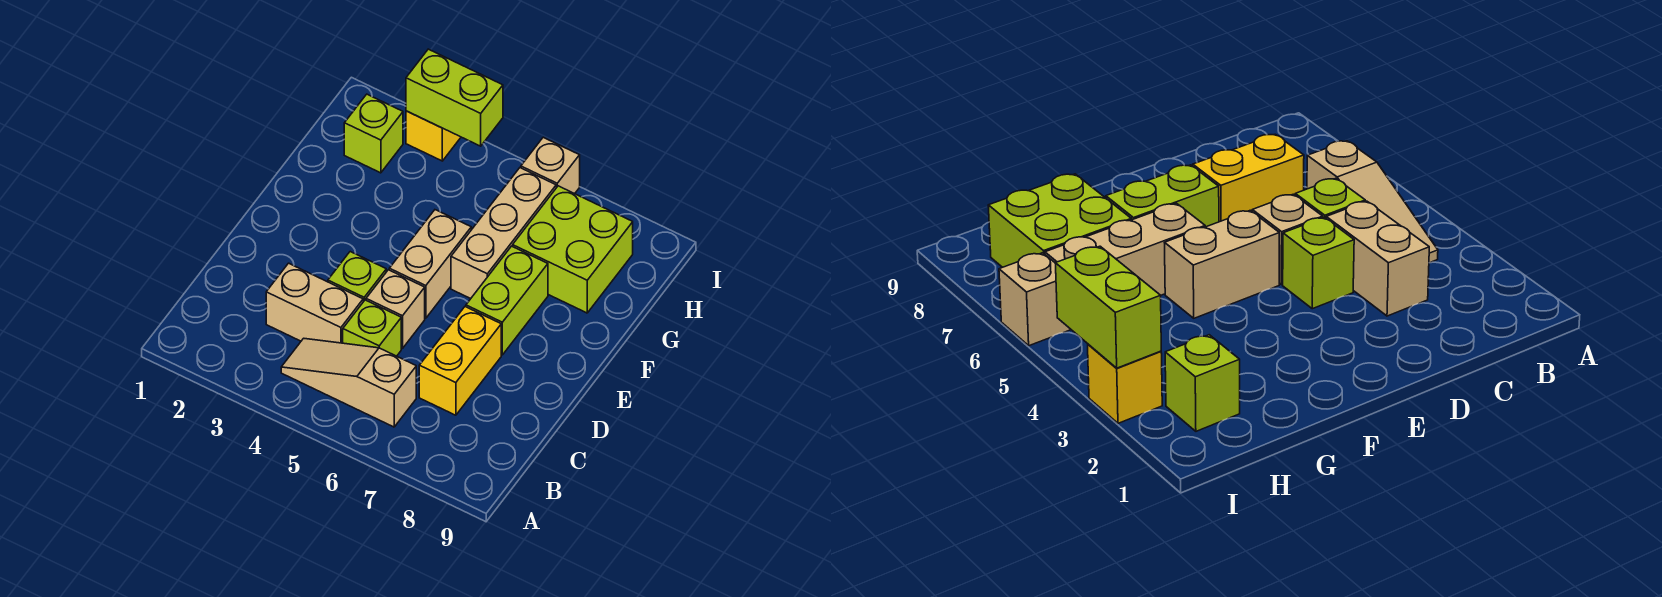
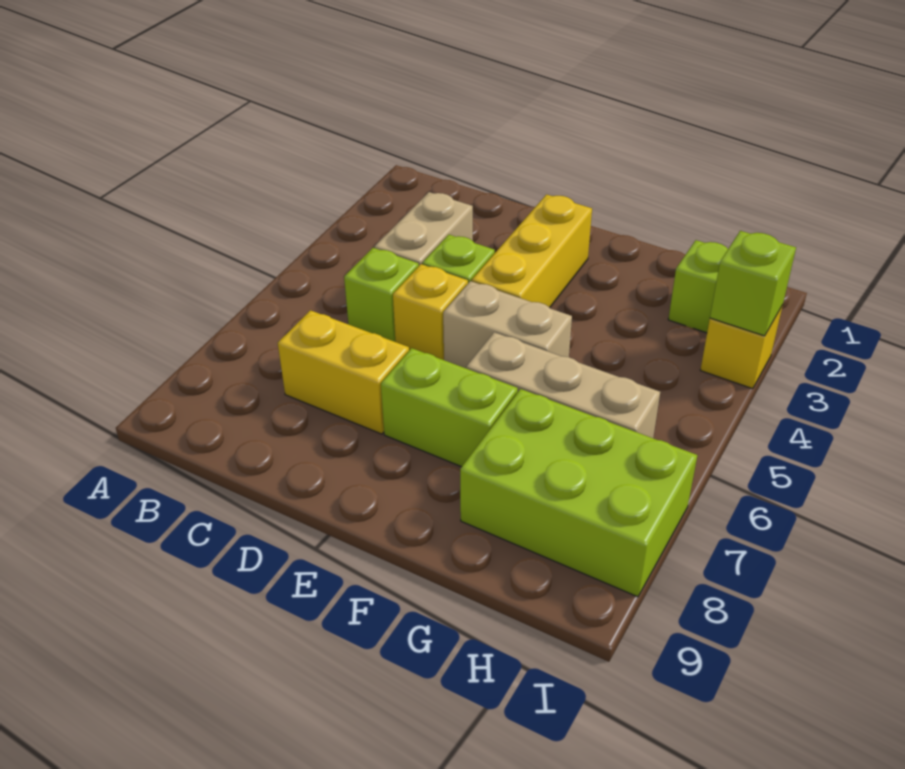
tan slope B4:B6 level 1 top 6 -> none
tan brick D5 level 1 -> yellow brick D5 level 1
none -> yellow brick E2:E4 level 1
lime brick G7:H8 level 1 -> lime brick G7:I8 level 1
lime brick I3:I4 level 2 -> lime brick I3 level 2
tan brick I6 level 1 -> none

